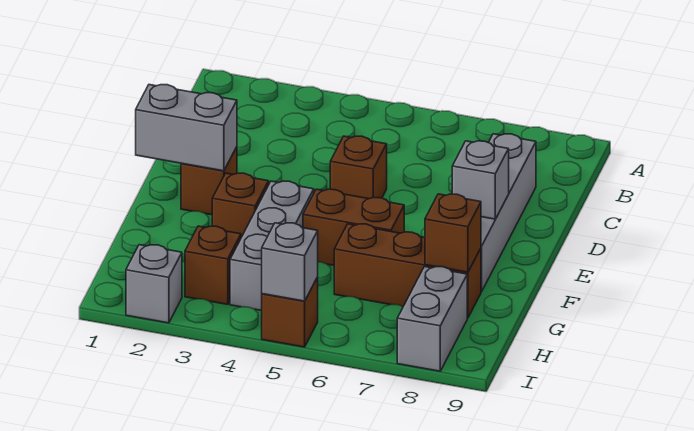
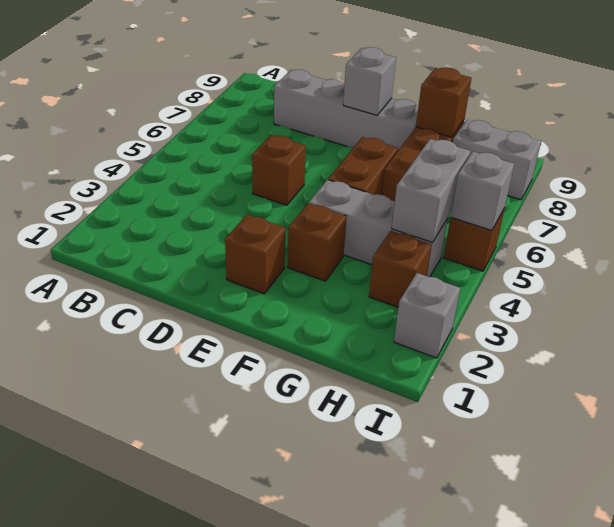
grey brick E1:E2 level 2 -> grey brick H4:H5 level 2

